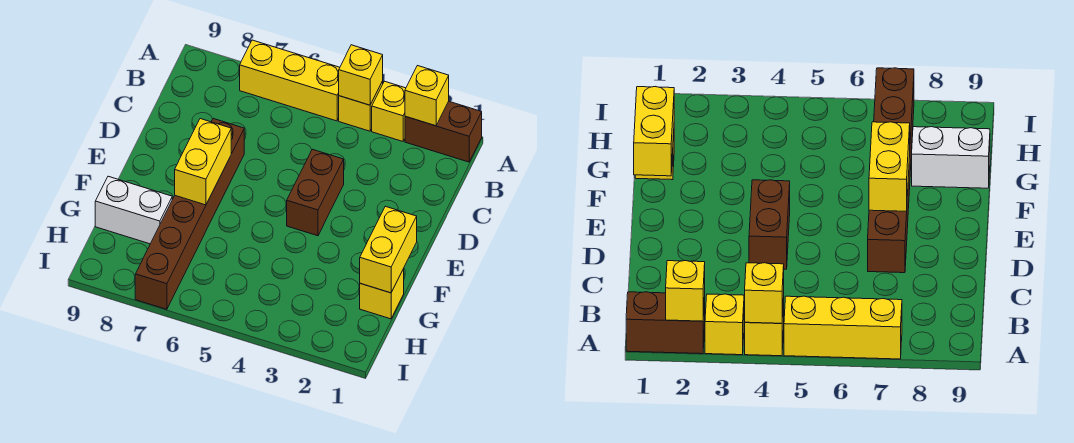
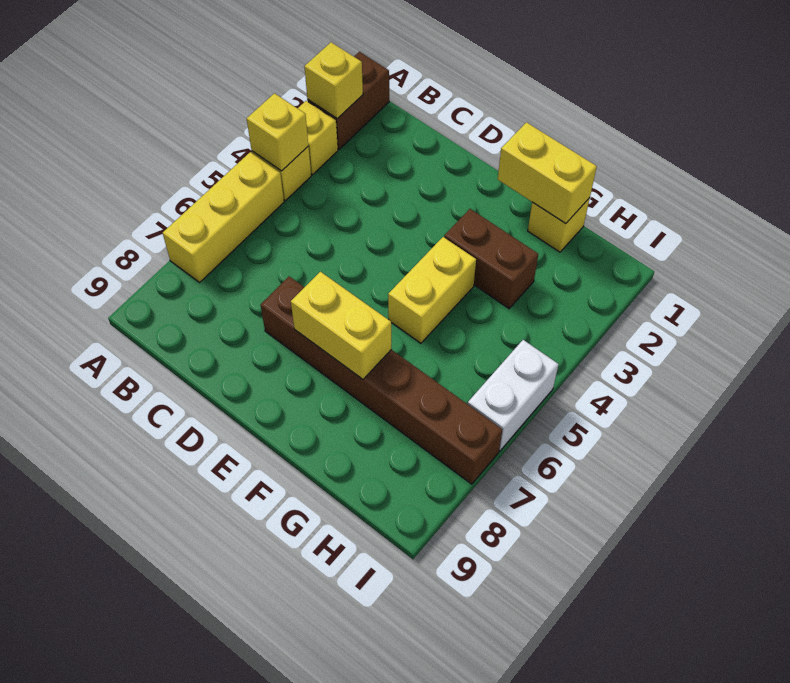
brown brick D4:E4 level 1 -> brown brick F3:G3 level 1
none -> yellow brick F4:F5 level 1
white brick G8:G9 level 1 -> white brick I5:I6 level 1

